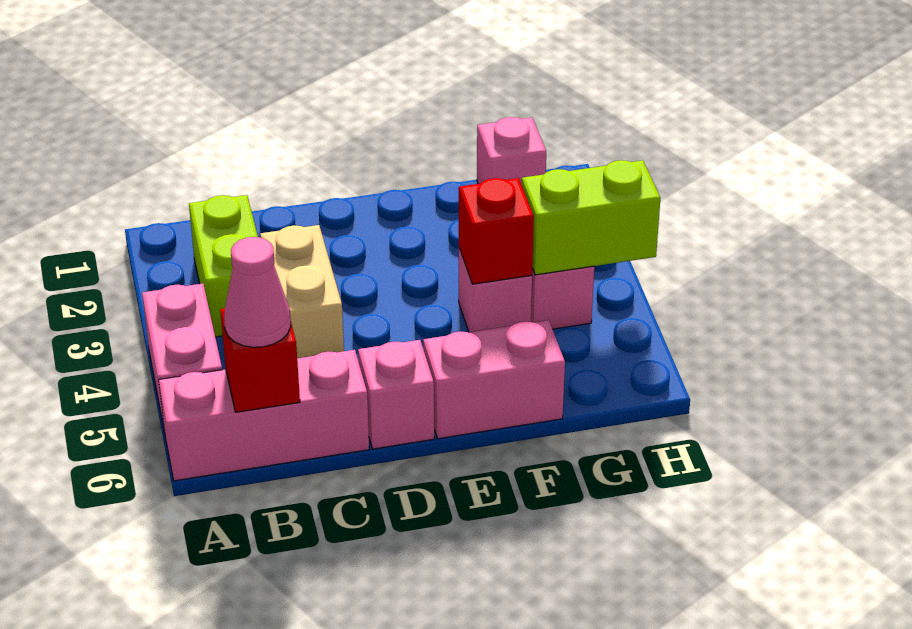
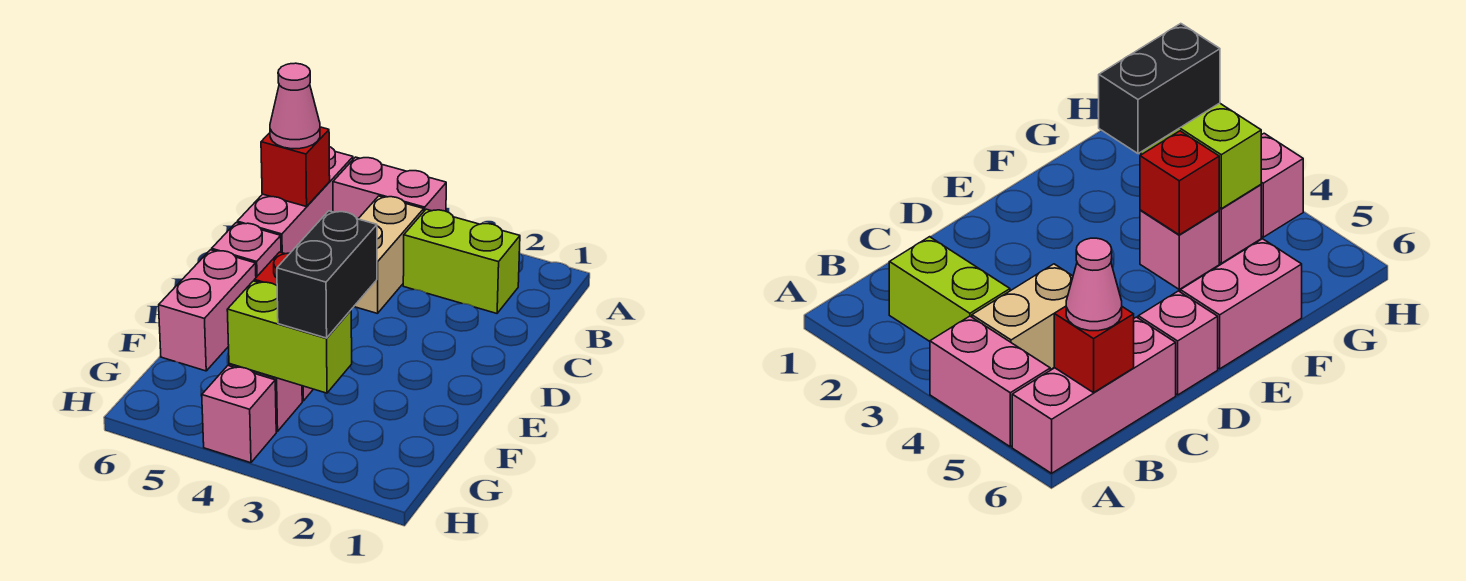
tan brick C3:C4 level 1 -> tan brick B4:C4 level 1
none -> black brick F3:G3 level 3
pink brick G1 level 1 -> pink brick H4 level 1
lime brick G4:H4 level 2 -> lime brick G3:G4 level 2

